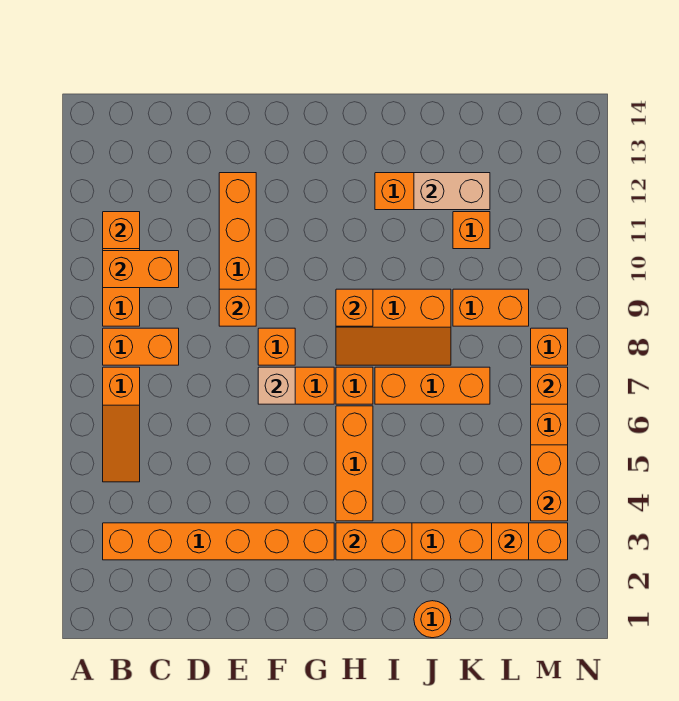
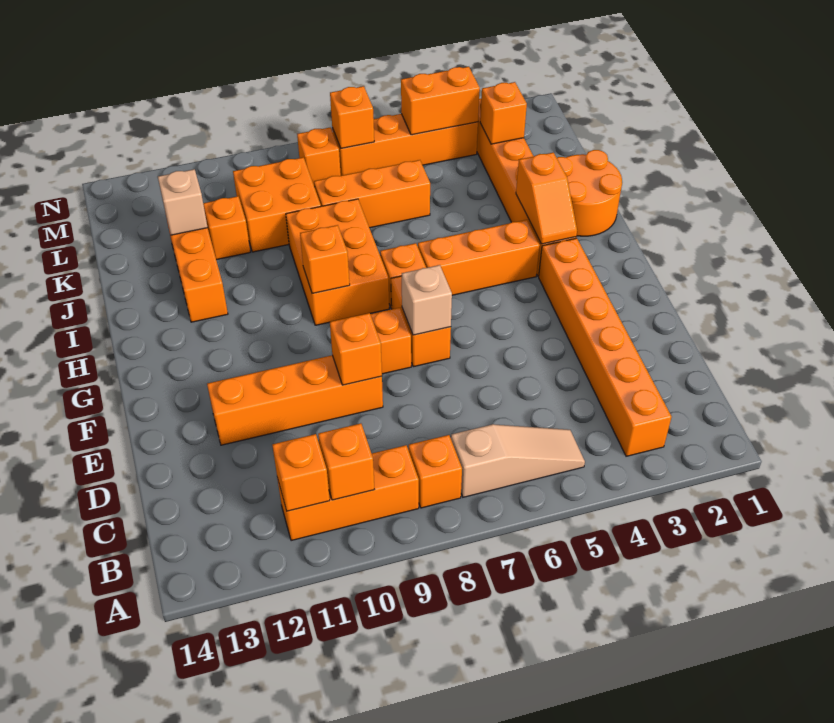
orange slope B5:B7 level 1 top 7 -> tan slope B5:B7 level 1 top 7
orange brick B8:C8 level 1 -> orange brick B8 level 1
orange brick B10:C10 level 2 -> orange brick B10 level 2
orange brick H3:I3 level 2 -> orange slope H3:I3 level 2 top I
orange slope H8:J9 level 1 top 9 -> orange brick H8:J9 level 1
orange brick I7:K7 level 1 -> orange brick K6:K8 level 1
orange round brick J1 level 1 -> orange round brick I1:J2 level 1
tan brick J12:K12 level 2 -> tan brick K12 level 2
orange brick K9:L9 level 1 -> orange brick K9:L10 level 1

